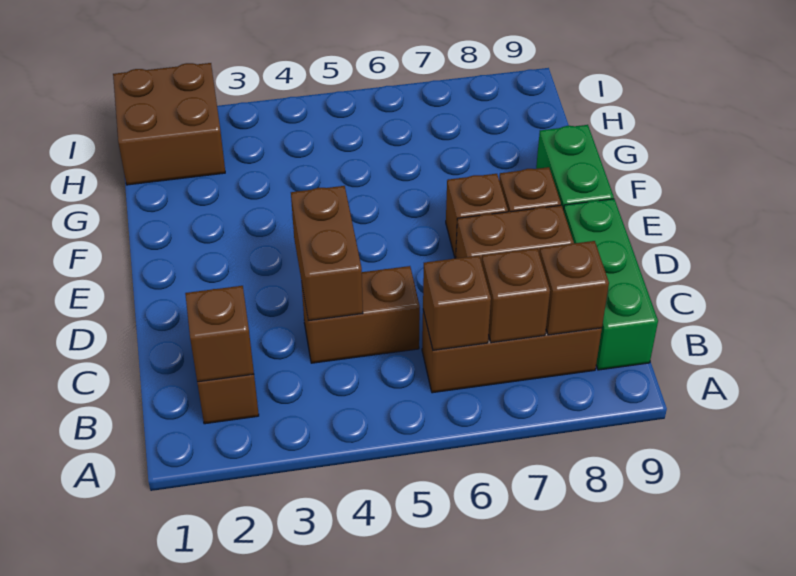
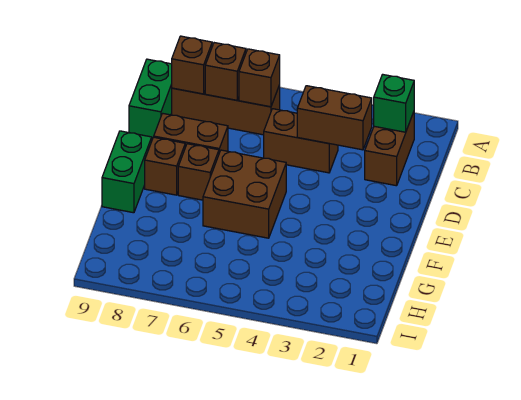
brown brick B2 level 2 -> green brick B2 level 2
green brick B9:D9 level 1 -> green brick B9:C9 level 1
brown brick C4:D4 level 2 -> brown brick C3:C4 level 2
brown brick H1:I2 level 1 -> brown brick E5:F6 level 1

